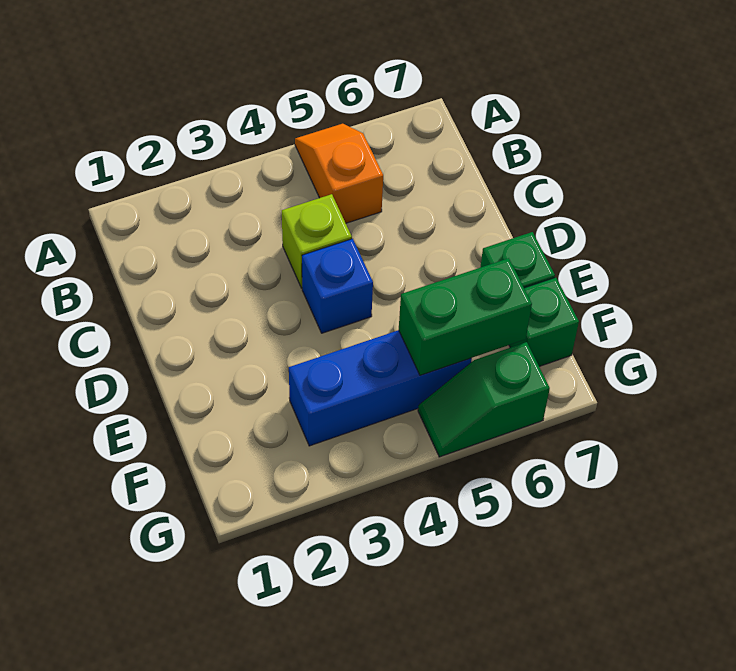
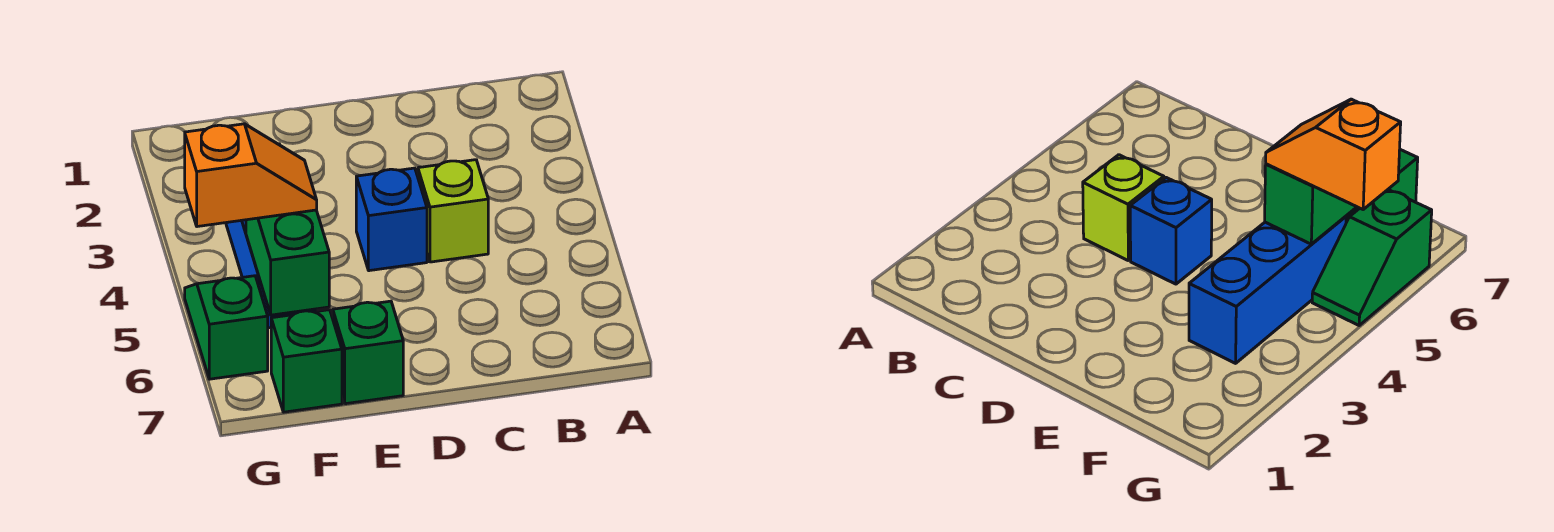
orange slope A5:B5 level 1 top B -> orange slope F5:G5 level 3 top G

